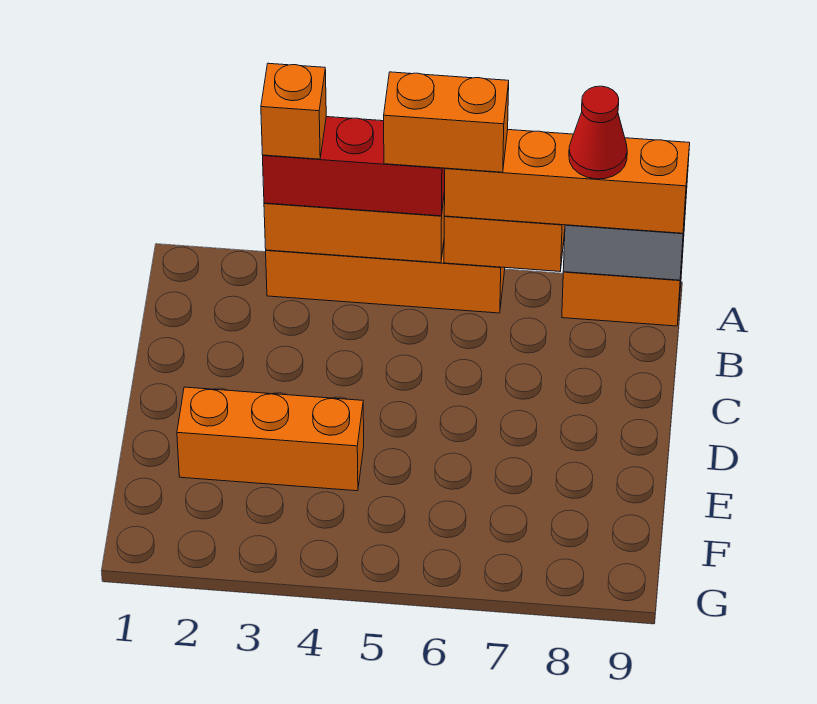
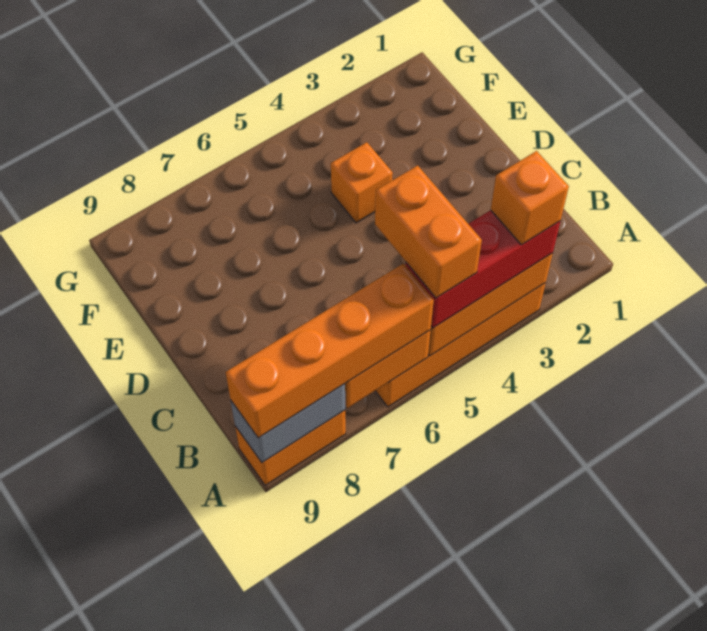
orange brick A5:A6 level 4 -> orange brick A5:B5 level 4
red cone A8 level 4 -> none
orange brick E2:E4 level 1 -> orange brick E4 level 1

